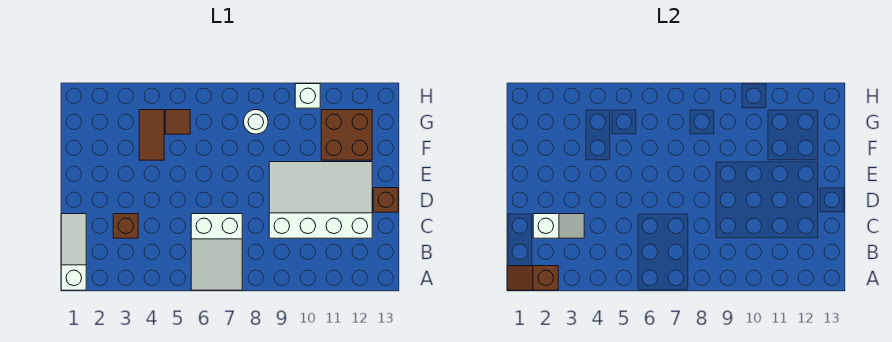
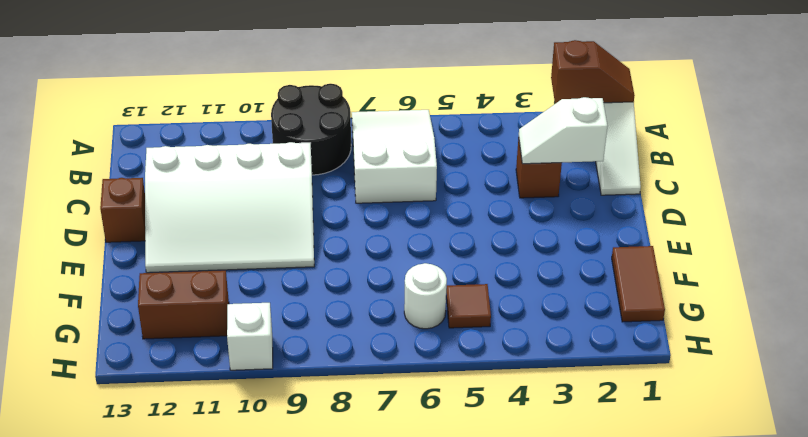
none -> black round brick A8:B9 level 1
brown tile F4:G4 level 1 -> brown tile F1:G1 level 1
brown brick F11:G12 level 1 -> brown brick G11:G12 level 1
white round brick G8 level 1 -> white round brick G6 level 1

